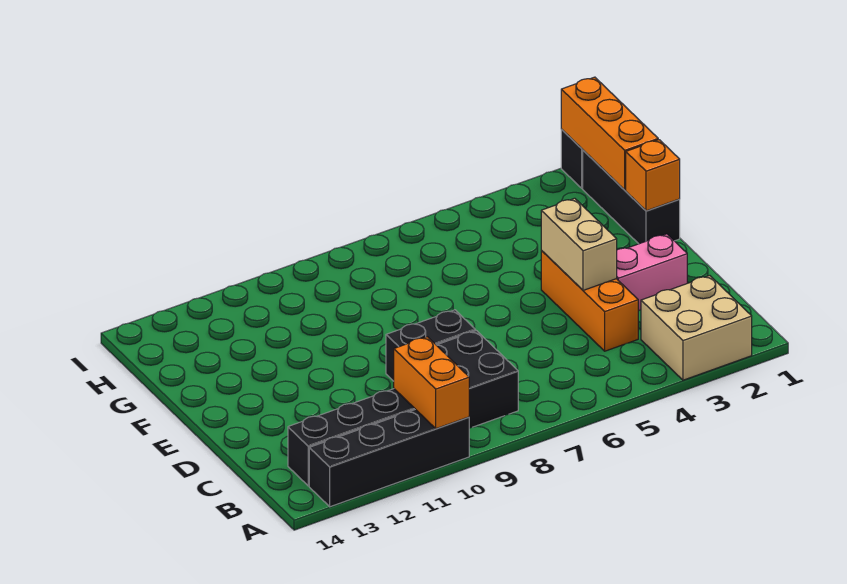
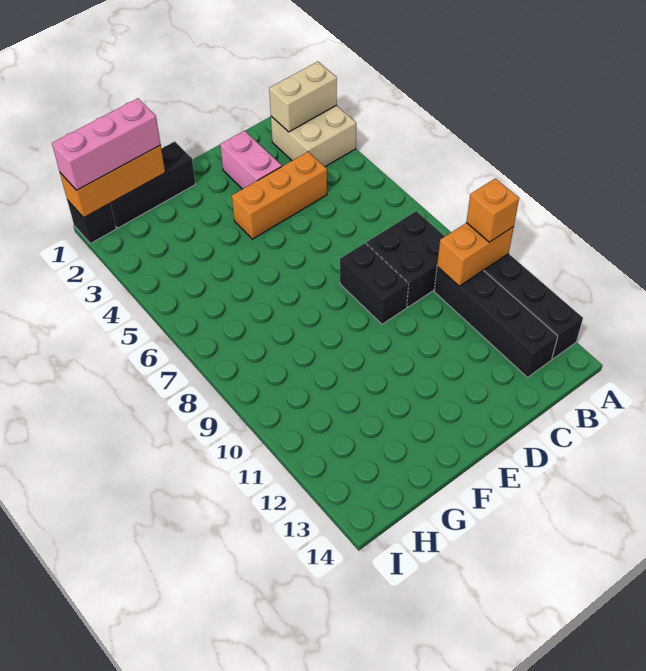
tan brick D4:E4 level 2 -> tan brick A2:B2 level 2
orange brick F1 level 2 -> orange brick A10 level 3
none -> pink brick G1:I1 level 3

